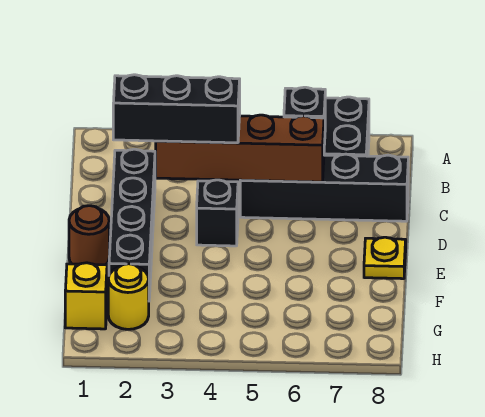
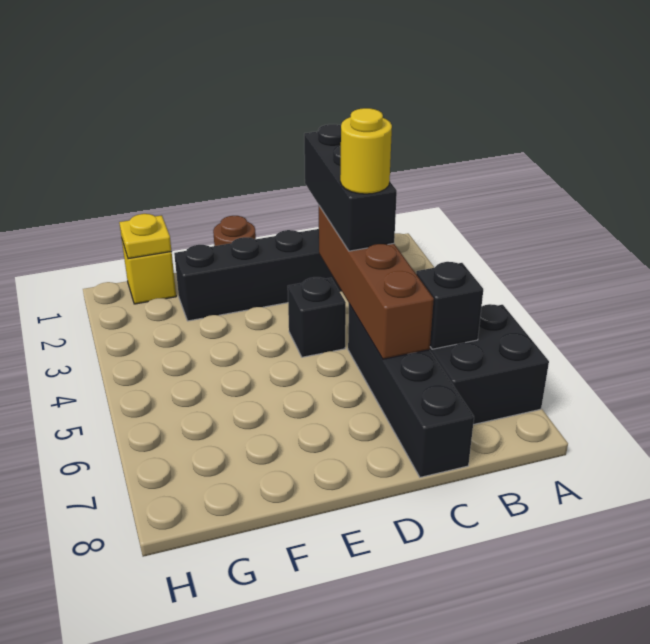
yellow plate E8 level 1 -> yellow plate G1 level 2
yellow round brick G2 level 1 -> yellow round brick C4 level 4

